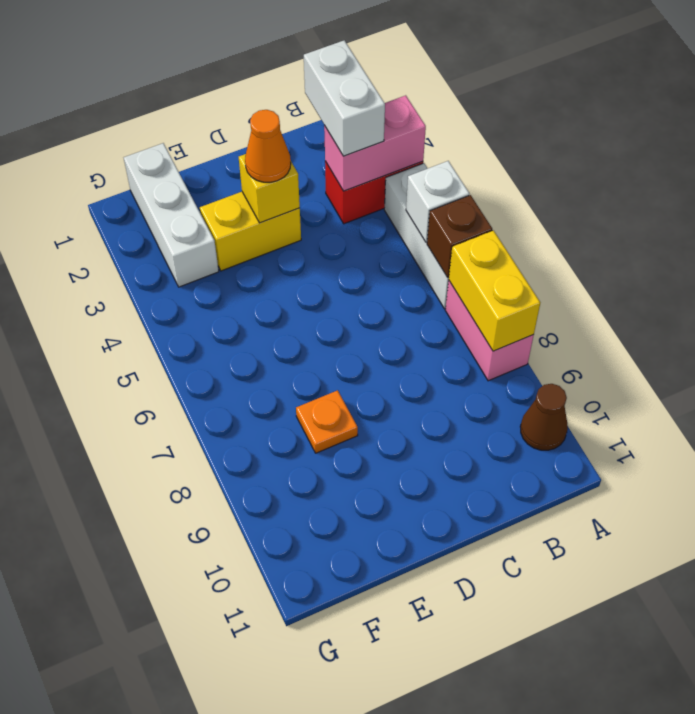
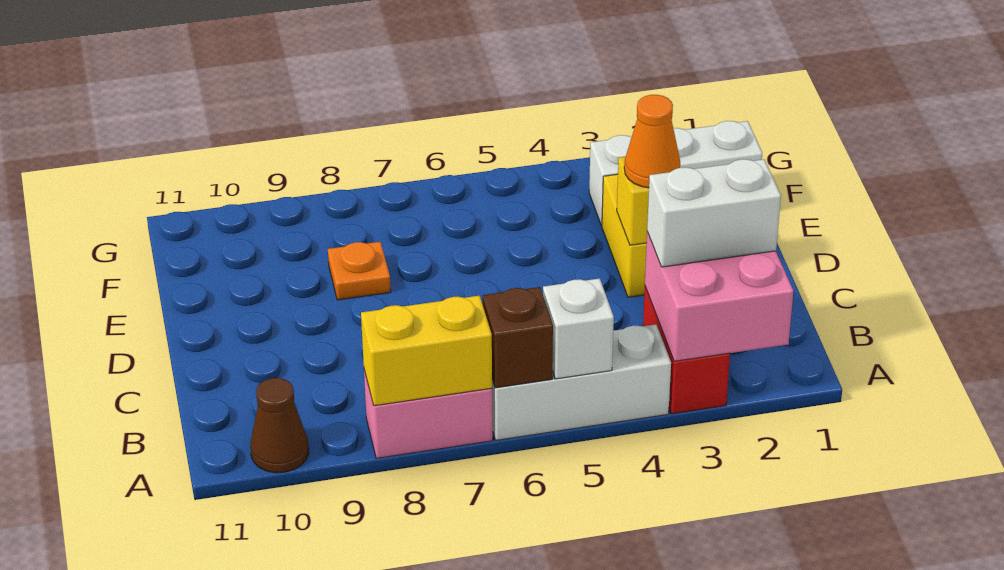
pink brick A3:B3 level 2 -> pink brick A2:B3 level 2

